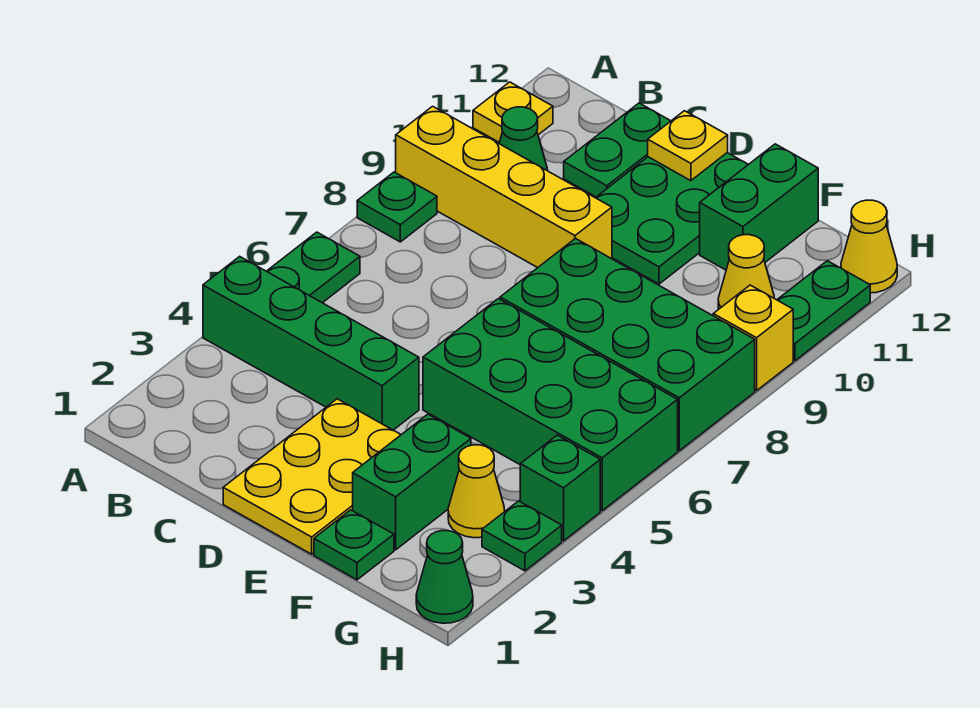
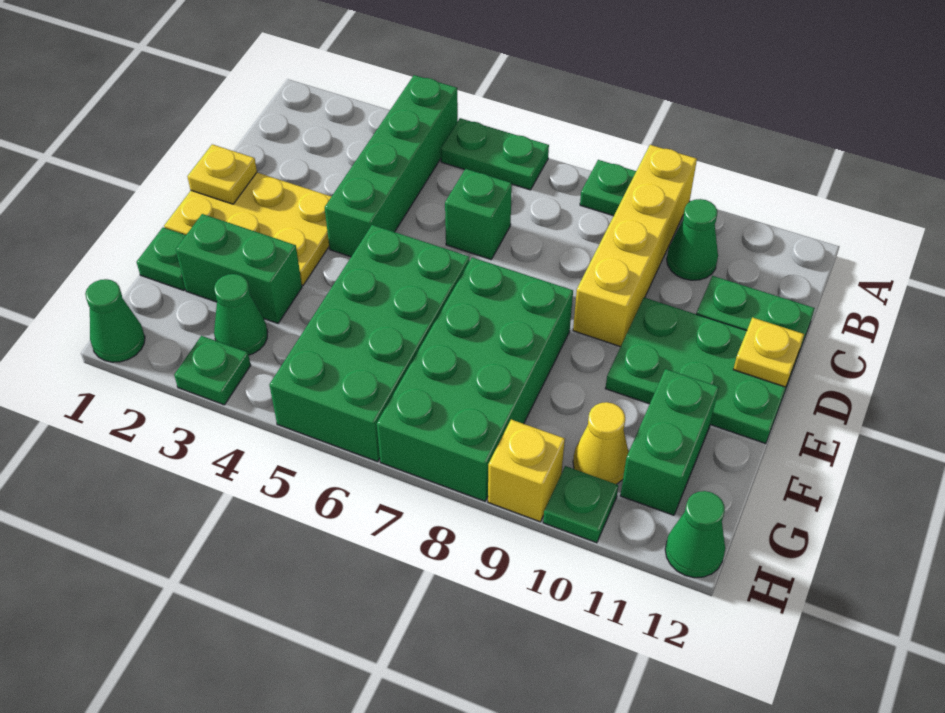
yellow plate A11 level 1 -> yellow plate D1 level 2
green brick F11:F12 level 1 -> green brick F11:G11 level 1
yellow cone G3 level 1 -> green cone G3 level 1
green brick H4 level 1 -> green brick C6 level 1
green plate H10:H11 level 1 -> green plate H10 level 1
yellow cone H12 level 1 -> green cone H12 level 1

